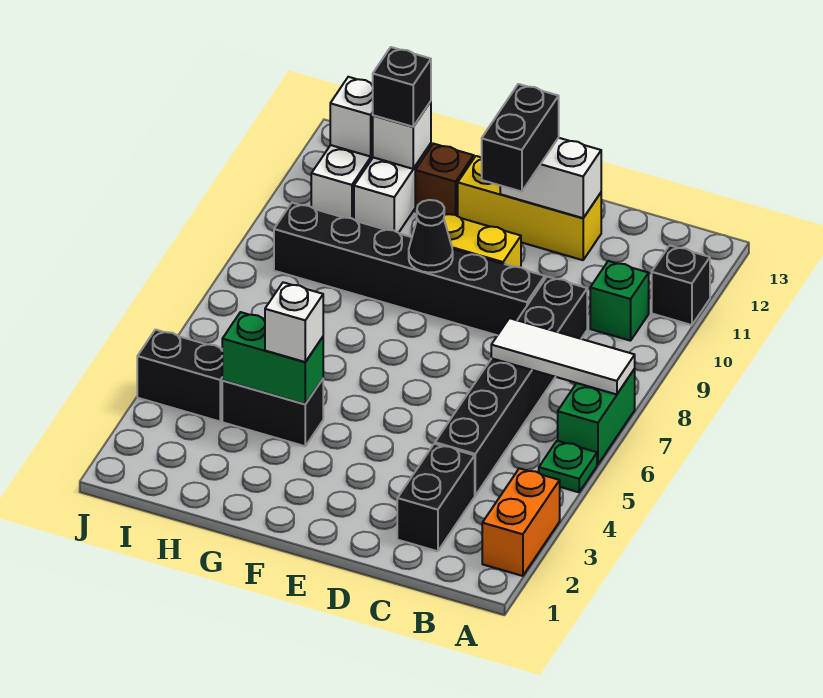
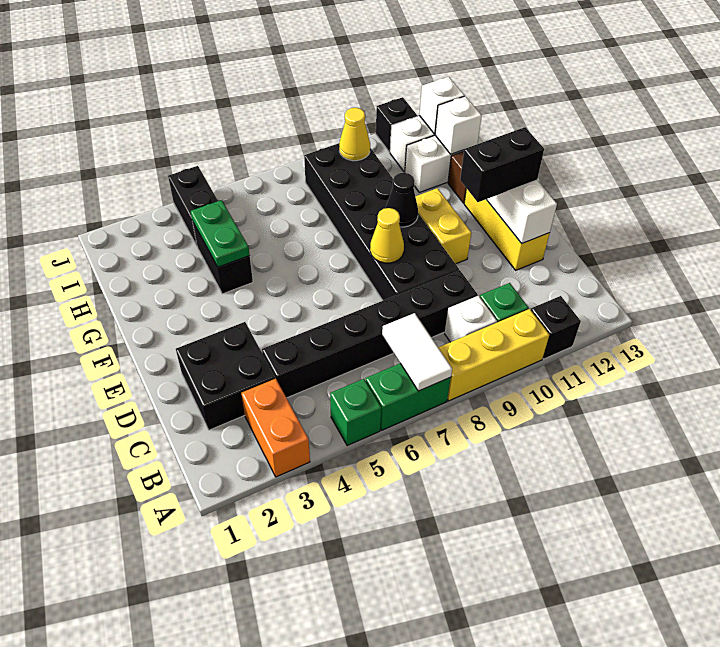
orange brick A2:A3 level 1 -> orange brick A3:B3 level 1
green plate A5 level 1 -> green brick A5 level 1
white tile A7:C7 level 2 -> white tile A7:B7 level 2
none -> yellow brick A8:A10 level 1
black brick C2:C3 level 1 -> black brick C2:D3 level 1
black brick D9:I9 level 1 -> black brick D8:I9 level 1
none -> yellow cone E8 level 2
green brick G4:H4 level 2 -> green plate G4:H4 level 2
white brick G4 level 3 -> white brick B9 level 1
black brick H12 level 3 -> black brick J11 level 1
none -> yellow cone I9 level 2

